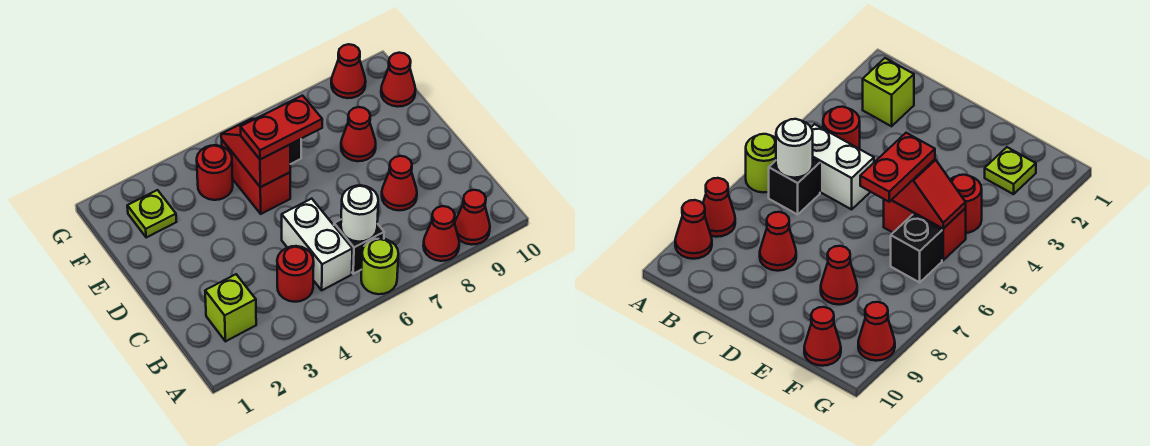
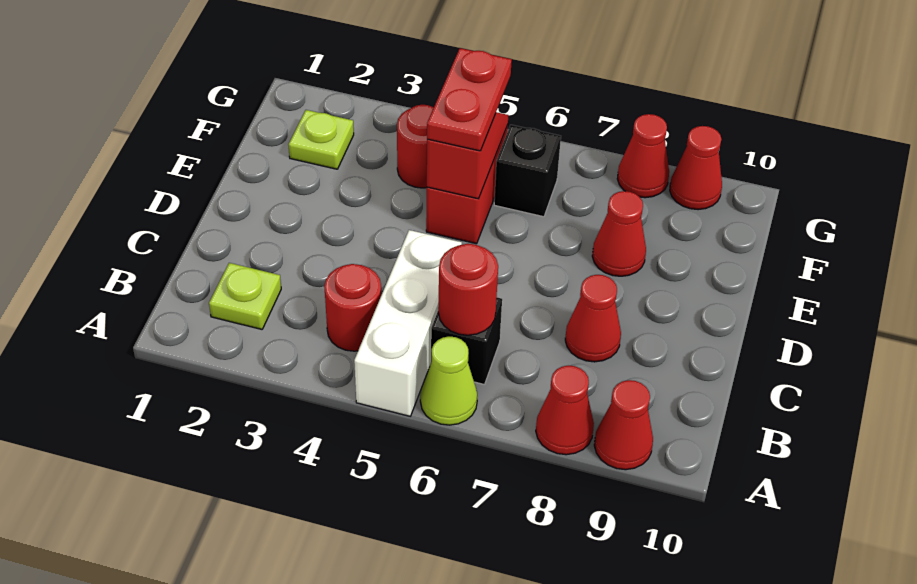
lime round brick A6 level 1 -> lime cone A6 level 1
lime brick B2 level 1 -> lime plate B2 level 1
white brick B5:C5 level 1 -> white brick A5:C5 level 1
white round brick B6 level 2 -> red round brick B6 level 2
red plate E5:E6 level 3 -> red plate E5:F5 level 3
red cone F10 level 1 -> red cone G8 level 1

